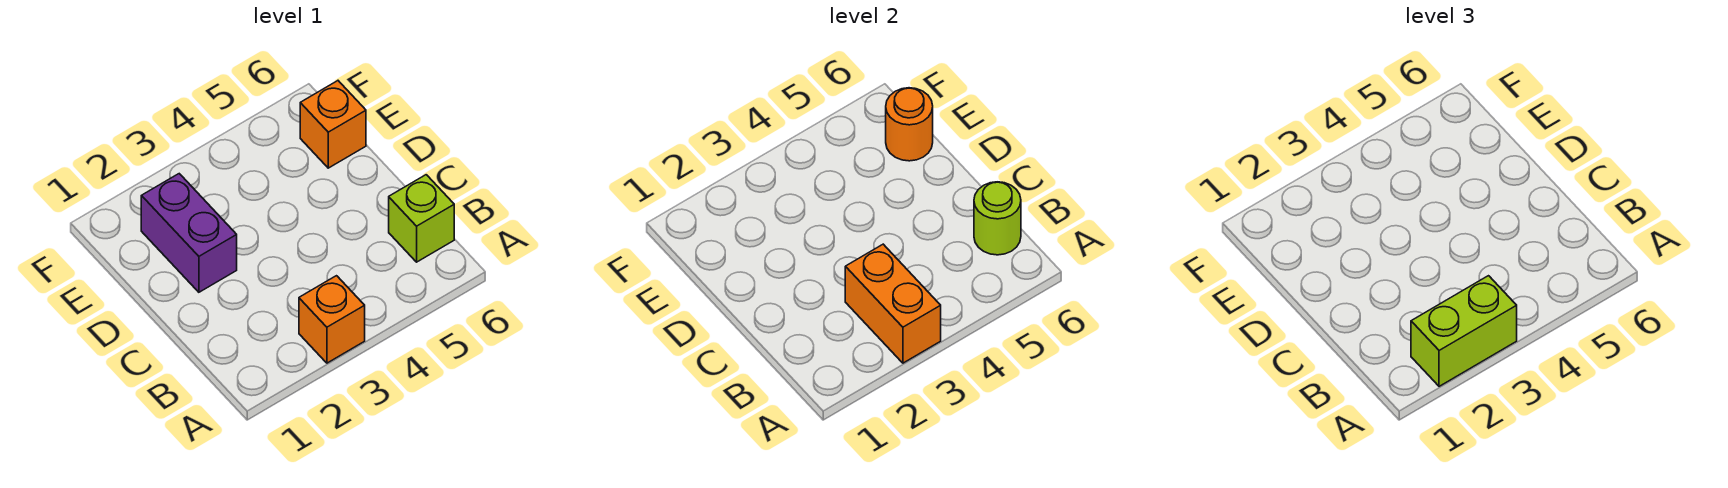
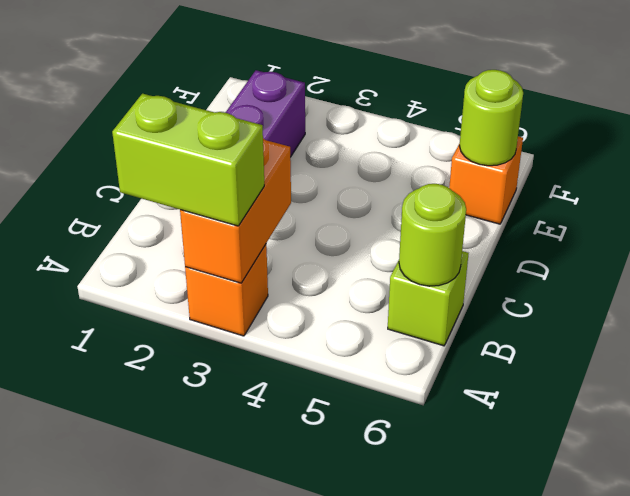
orange round brick E6 level 2 -> lime round brick E6 level 2

